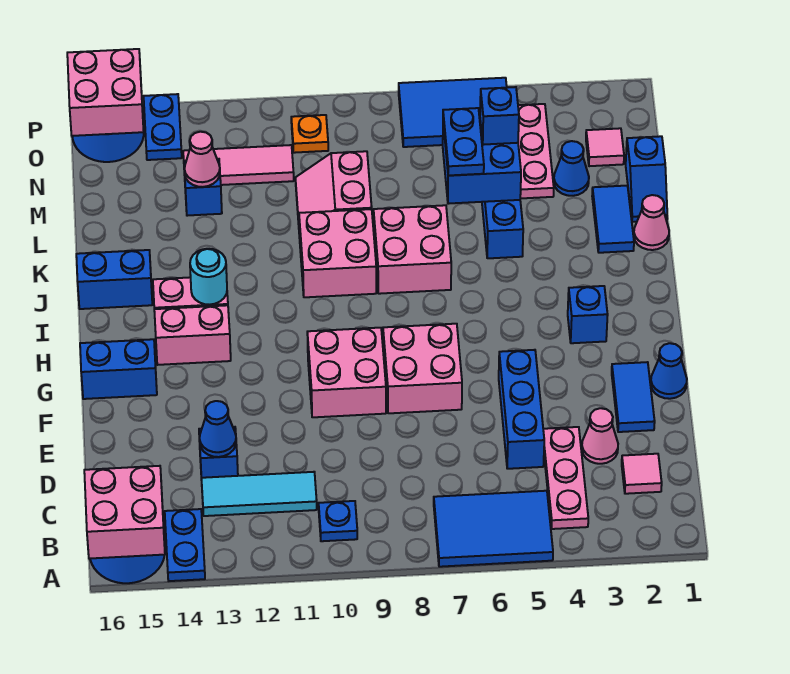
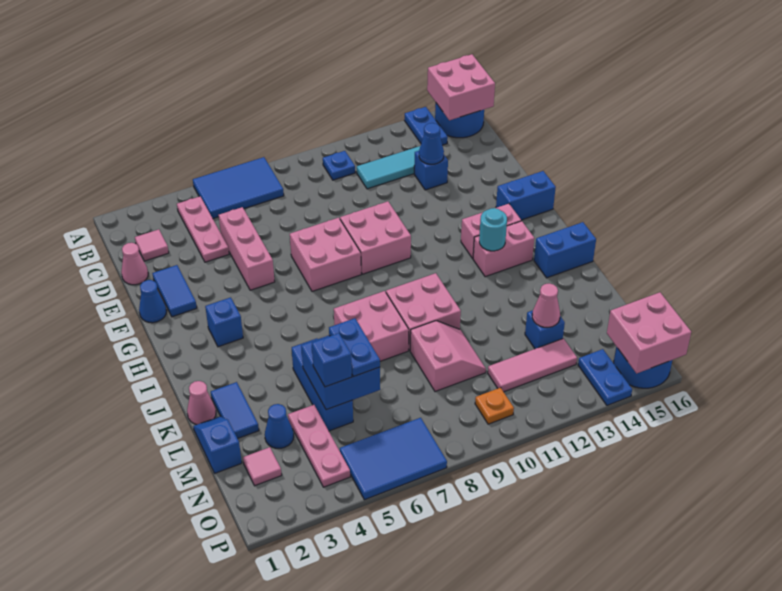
pink cone D3 level 1 -> pink cone D1 level 1
blue brick D5:F5 level 1 -> pink brick D5:F5 level 1

